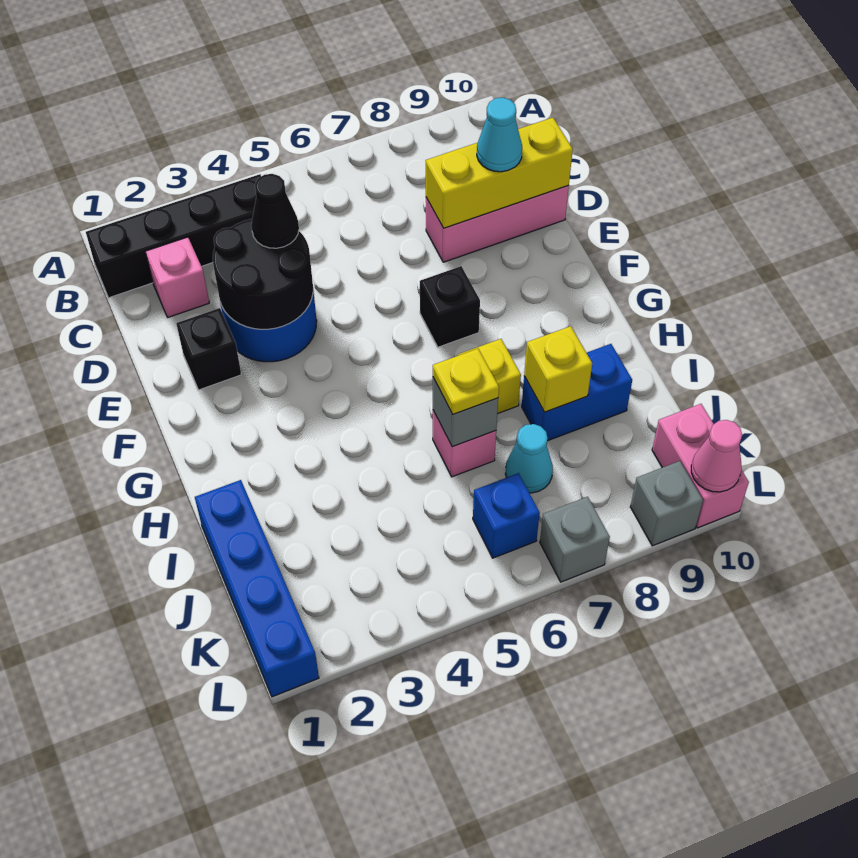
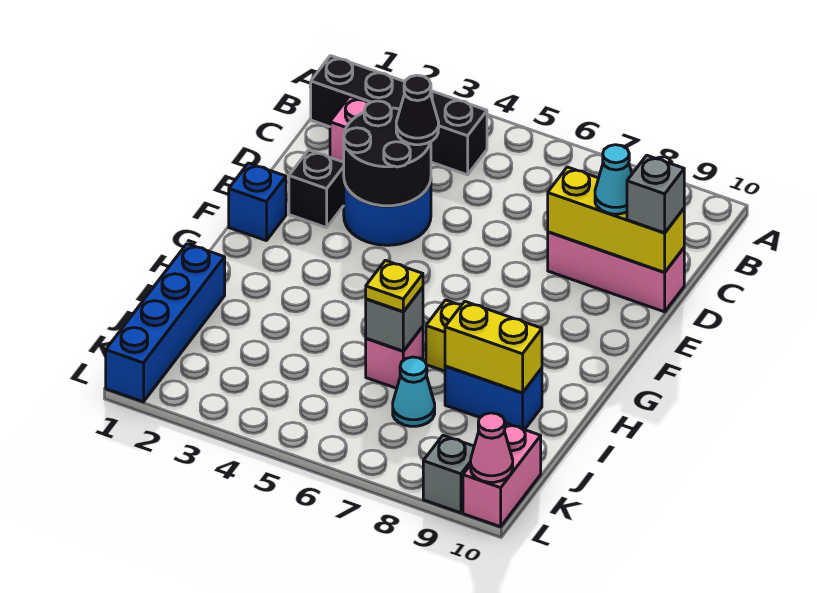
black brick F7 level 1 -> none
yellow brick I8 level 2 -> yellow brick I8:I9 level 2
blue brick K6 level 1 -> blue brick F1 level 1
grey brick L7 level 1 -> grey brick D10 level 3

